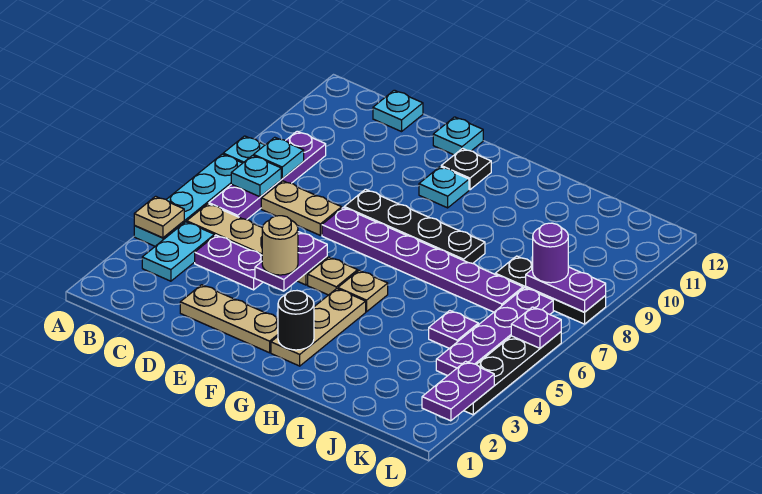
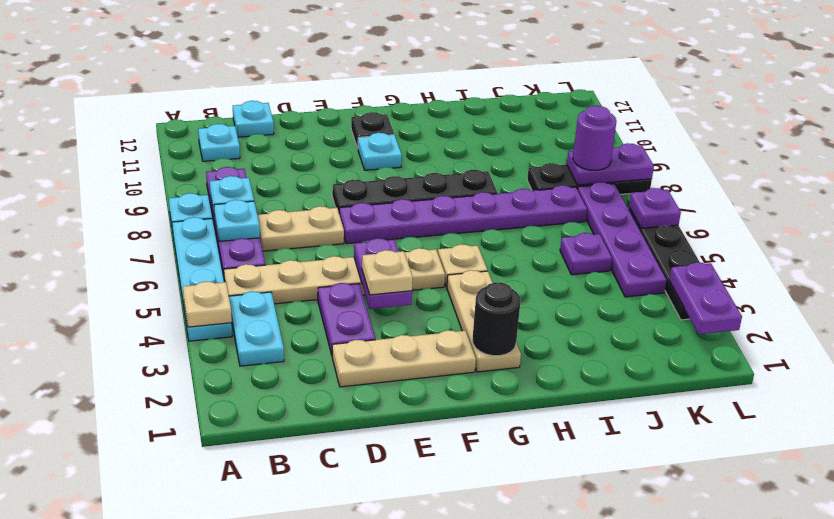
purple plate C4:D4 level 1 -> purple plate D3:D4 level 1
tan round brick E4 level 3 -> tan plate E4 level 3
cyan plate E12 level 1 -> cyan plate B11 level 1

